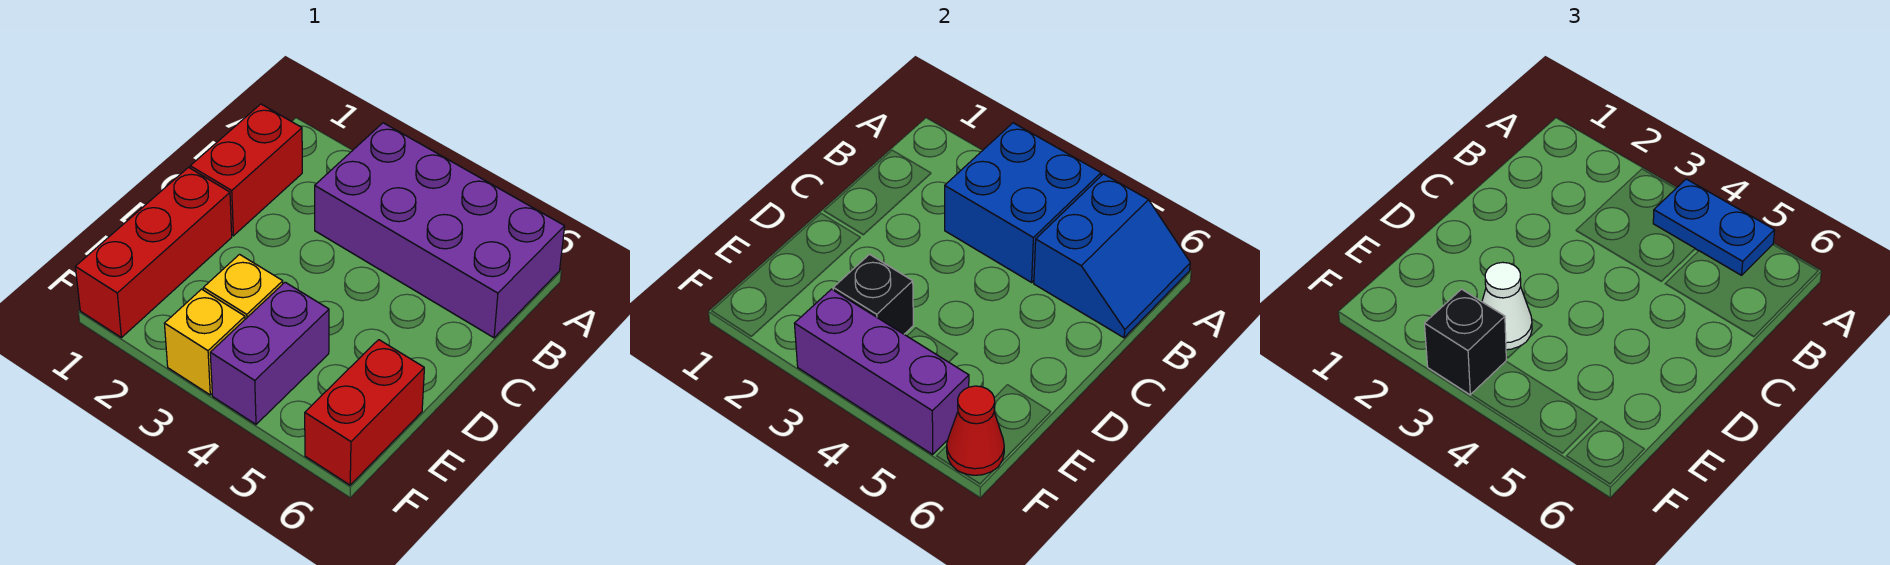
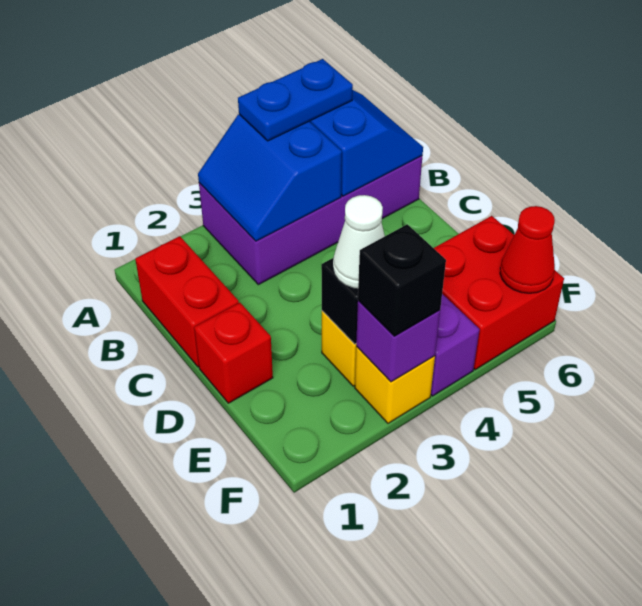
blue brick A3:B4 level 2 -> blue slope A3:B4 level 2 top 4
red brick D1:F1 level 1 -> red brick D1 level 1
red brick E6:F6 level 1 -> red brick E5:F6 level 1
purple brick F3:F5 level 2 -> purple brick F3 level 2

